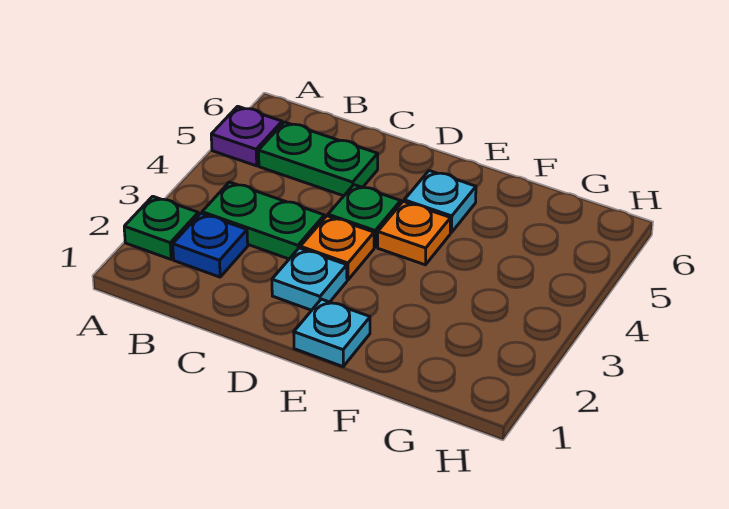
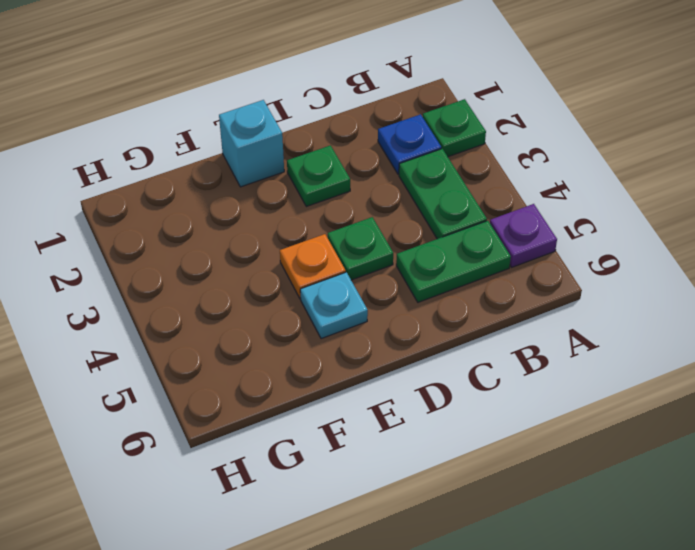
green plate B3:C3 level 1 -> green plate B3:B4 level 1
cyan plate D2 level 1 -> green plate D2 level 1
orange plate D3 level 1 -> none
cyan plate E1 level 1 -> cyan brick E1 level 1

